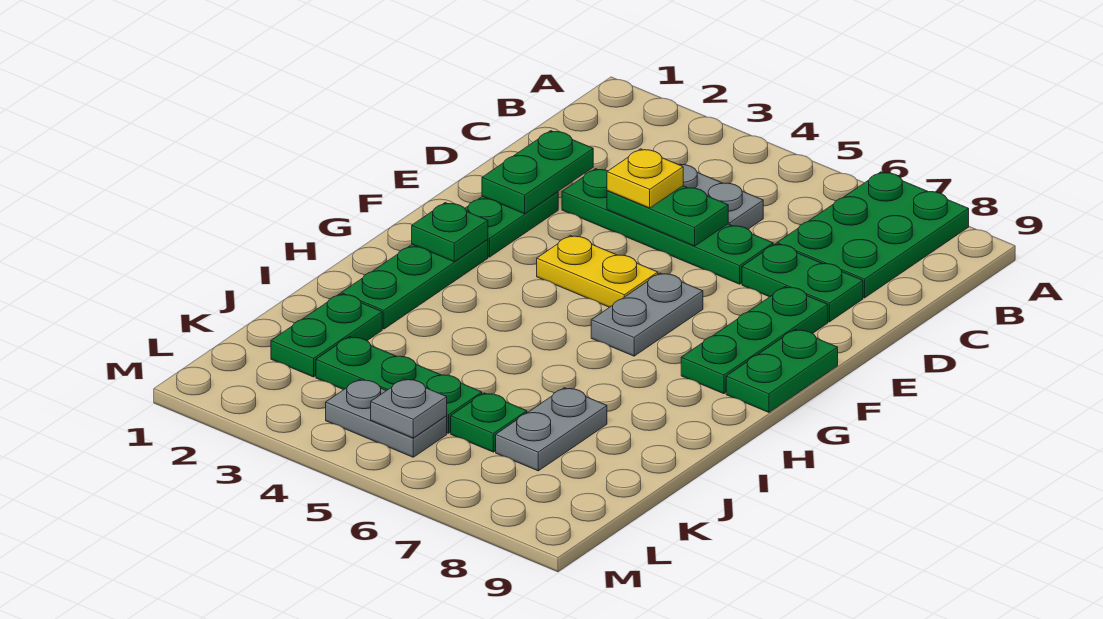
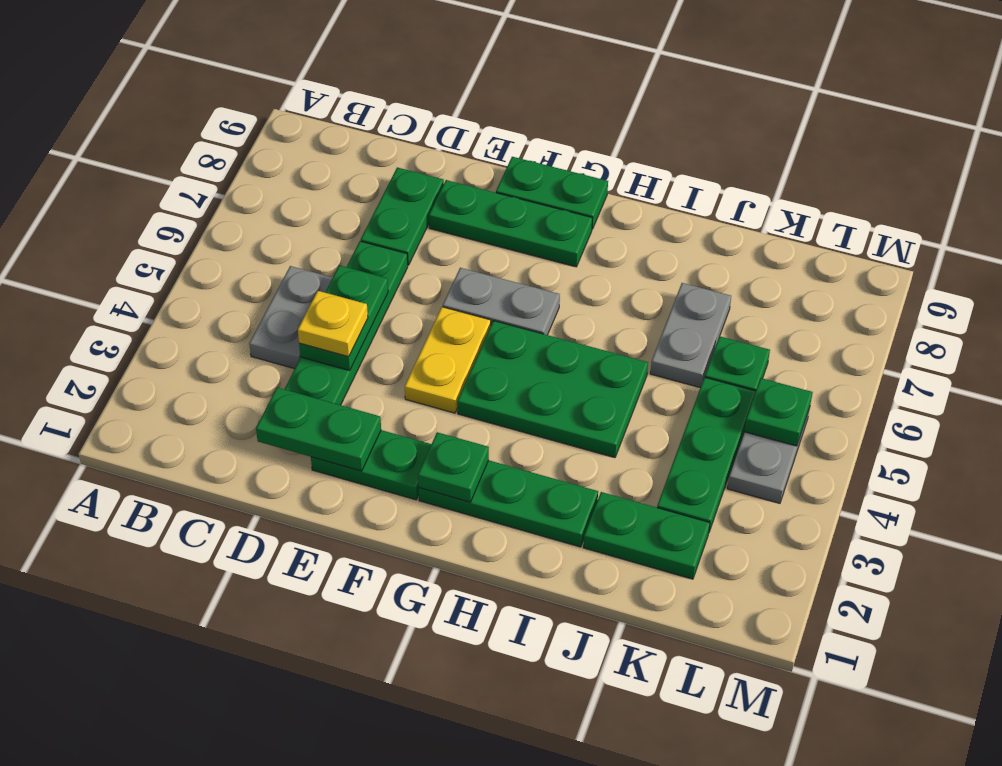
green plate A7:C8 level 1 -> green plate G4:I5 level 1
grey plate J7:K7 level 1 -> grey plate J6:J7 level 1
grey plate L5 level 2 -> green plate L5 level 2

